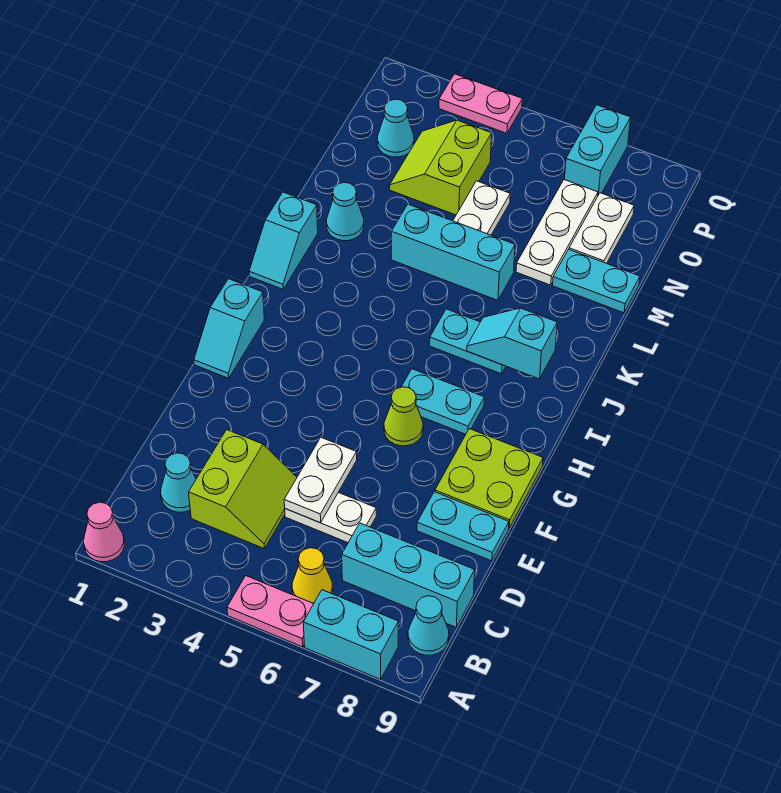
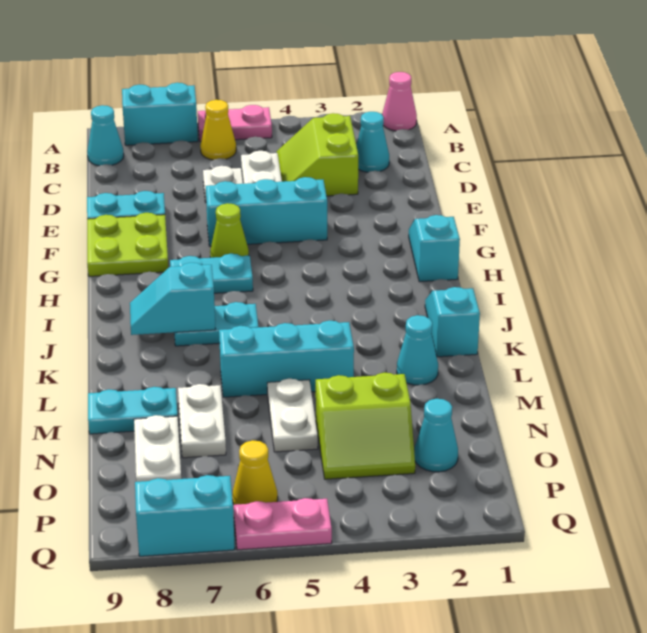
cyan brick C7:C9 level 1 -> cyan brick F4:F6 level 1
cyan slope J7:J8 level 2 top 8 -> cyan slope J7:J8 level 2 top 7
white plate M7:O7 level 1 -> white plate M7:N7 level 1
lime slope N3:O4 level 1 top 4 -> lime slope N3:O4 level 1 top N
none -> yellow cone P6 level 1
cyan brick P7:Q7 level 1 -> cyan brick Q7:Q8 level 1
pink plate Q3:Q4 level 1 -> pink plate Q5:Q6 level 1

